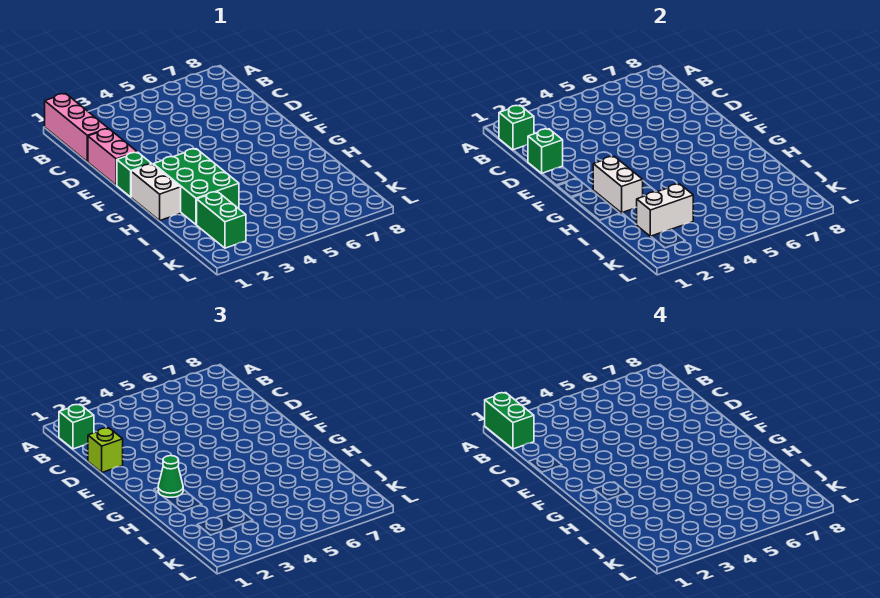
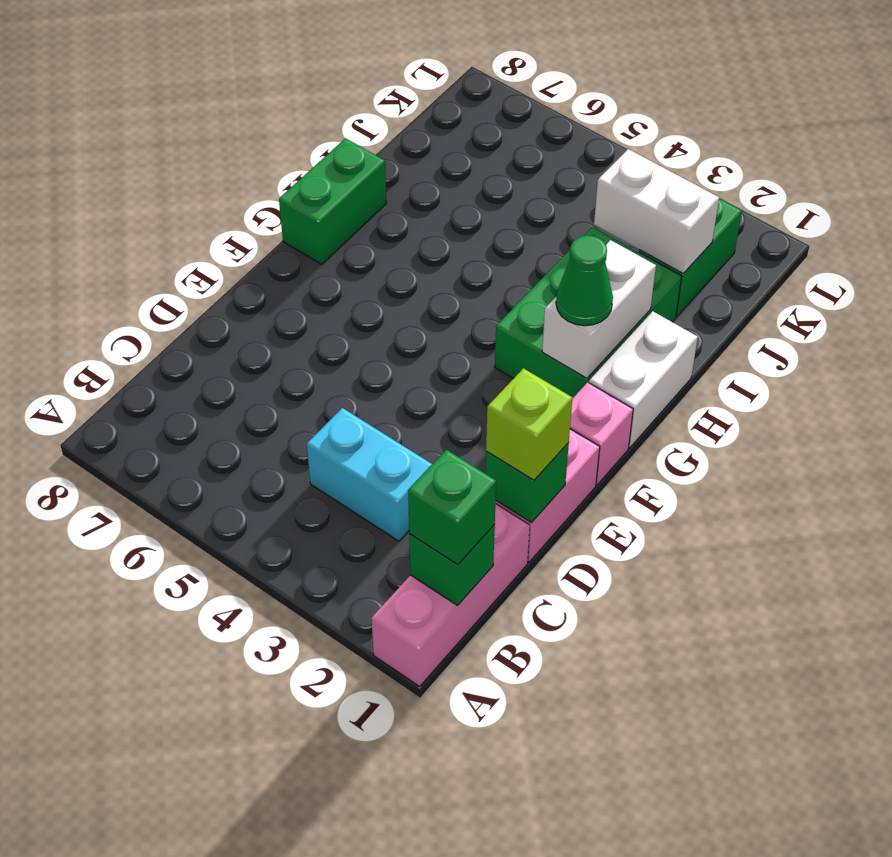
green brick A1:B1 level 4 -> green brick G8:H8 level 1
none -> cyan brick C3:C4 level 1
green brick F1 level 1 -> pink brick F1 level 1

